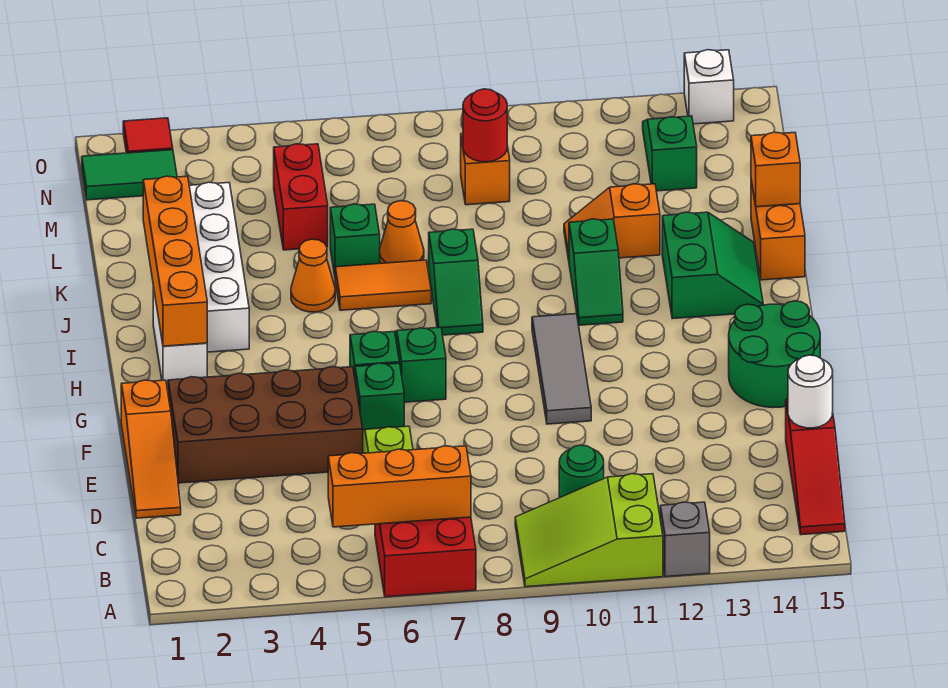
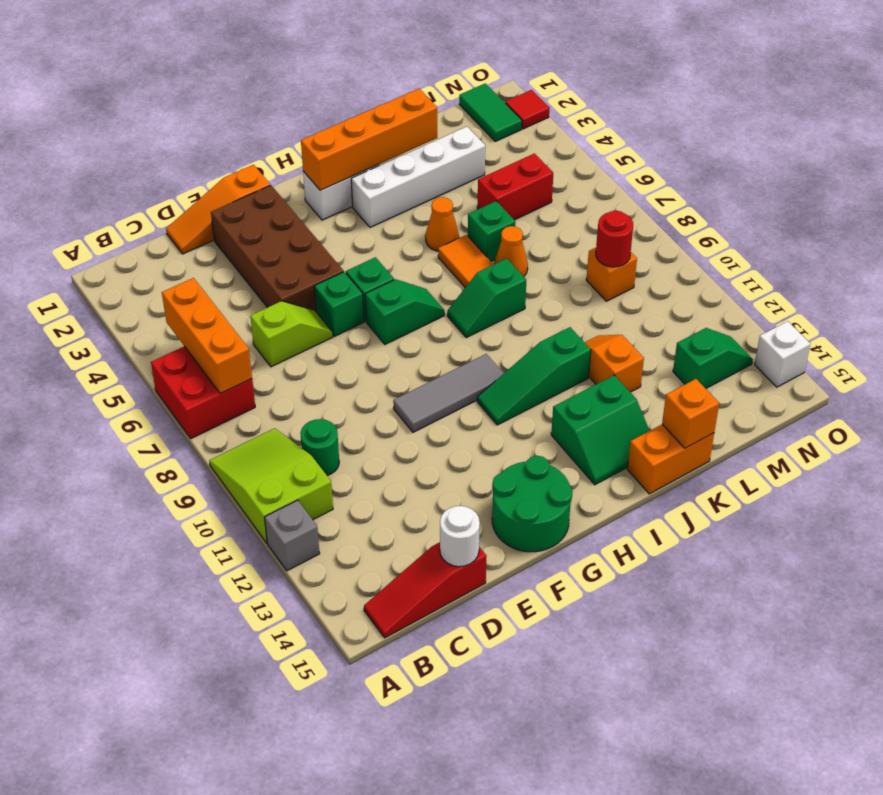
green slope I11:J11 level 1 top J -> green slope H11:J11 level 1 top J

